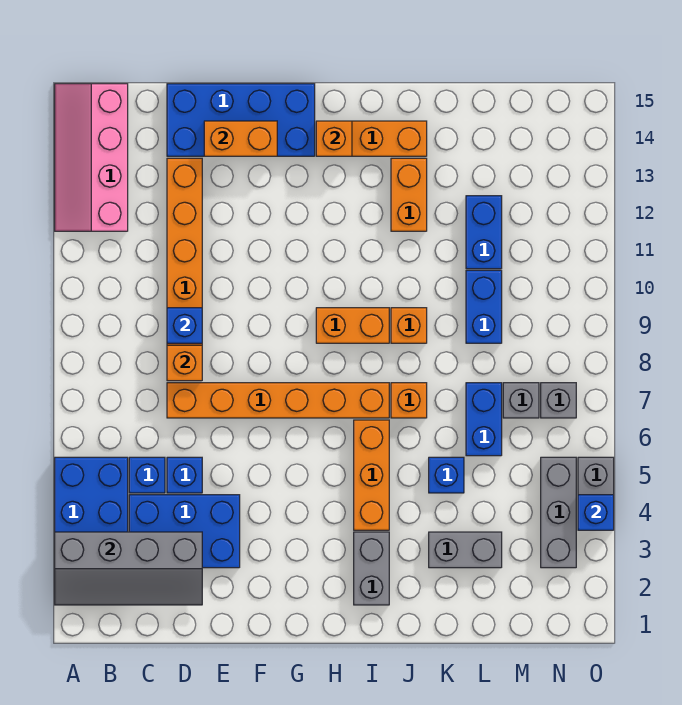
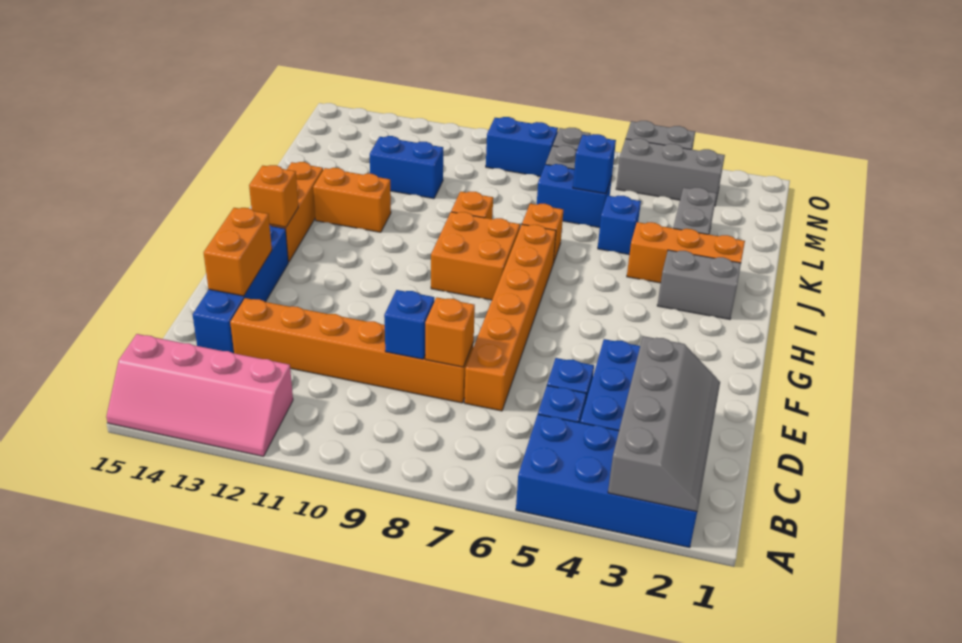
blue brick D14:G15 level 1 -> blue brick D14:G14 level 1
orange brick H9:I9 level 1 -> orange brick H8:I9 level 1
orange brick I4:I6 level 1 -> orange brick J2:J4 level 1
blue brick L9:L10 level 1 -> blue brick N8:N9 level 1
blue brick O4 level 2 -> blue brick L6 level 2

